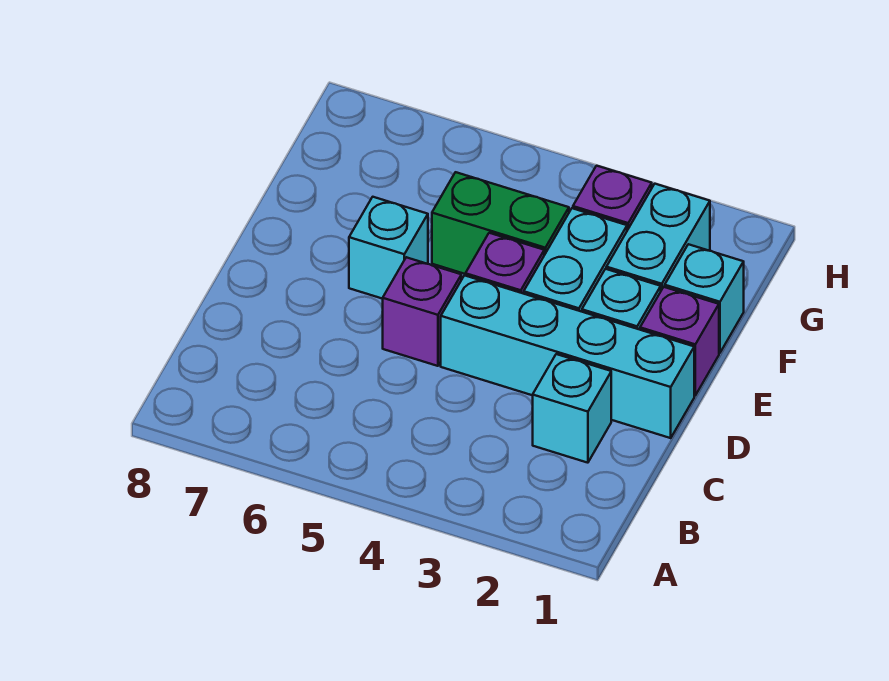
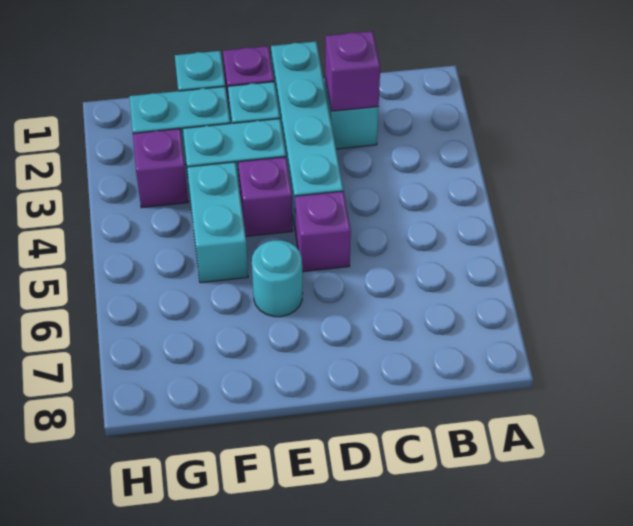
none -> purple brick C2 level 2
cyan brick E6 level 1 -> cyan round brick E6 level 1
green brick F4:F5 level 1 -> cyan brick F4:F5 level 1

